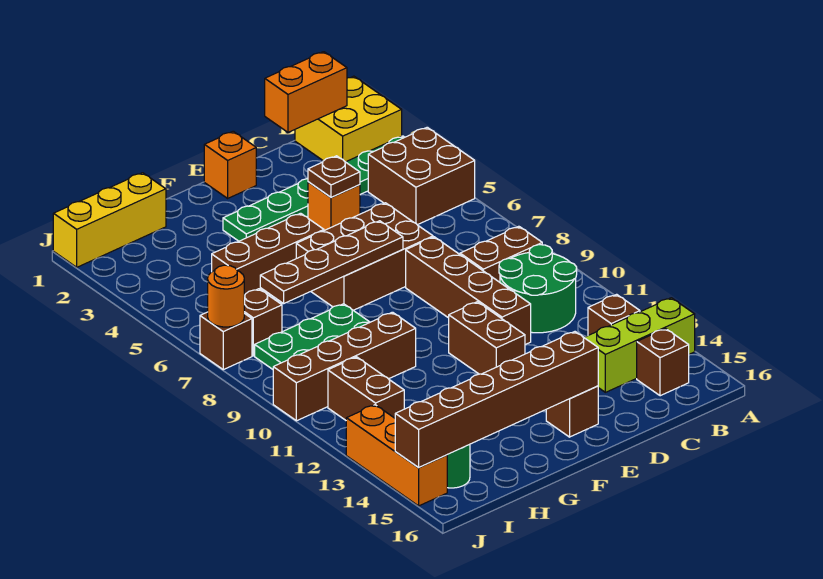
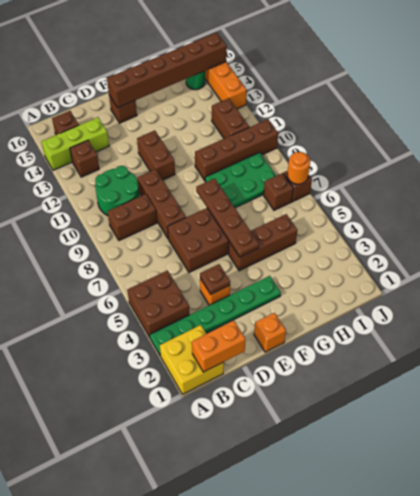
brown brick D8:D11 level 1 -> brown brick D8:D10 level 1
brown plate E7:H7 level 2 -> brown plate F5:F8 level 2
yellow brick H1:J1 level 1 -> none

